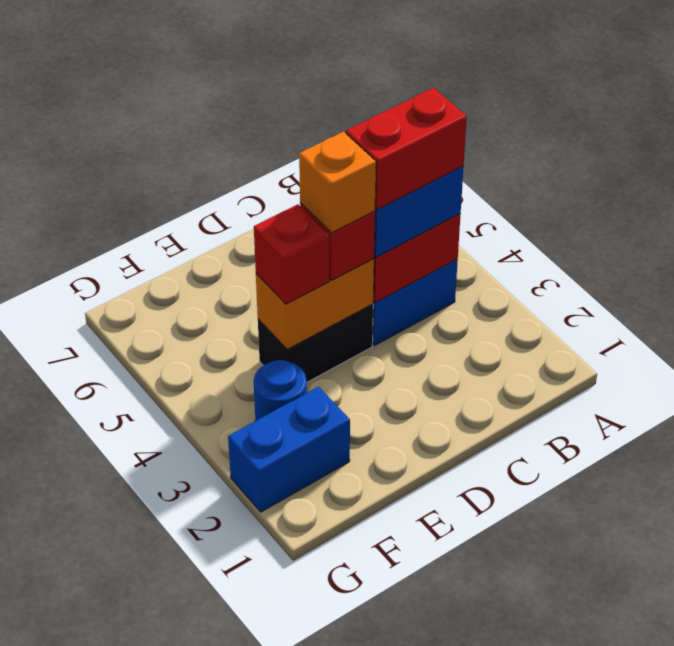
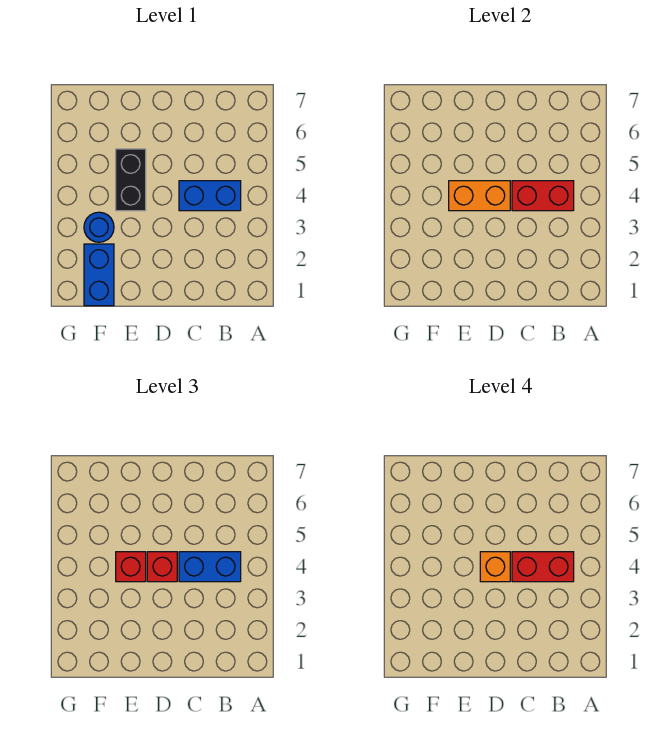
black brick D4:E4 level 1 -> black brick E4:E5 level 1
blue brick F2:G2 level 1 -> blue brick F1:F2 level 1

